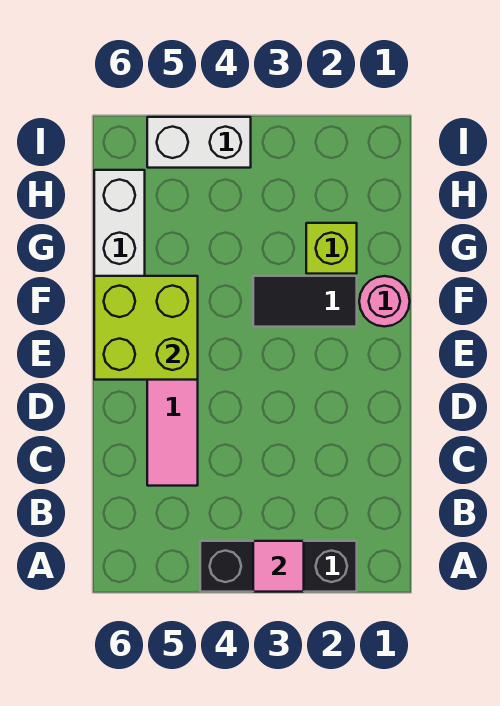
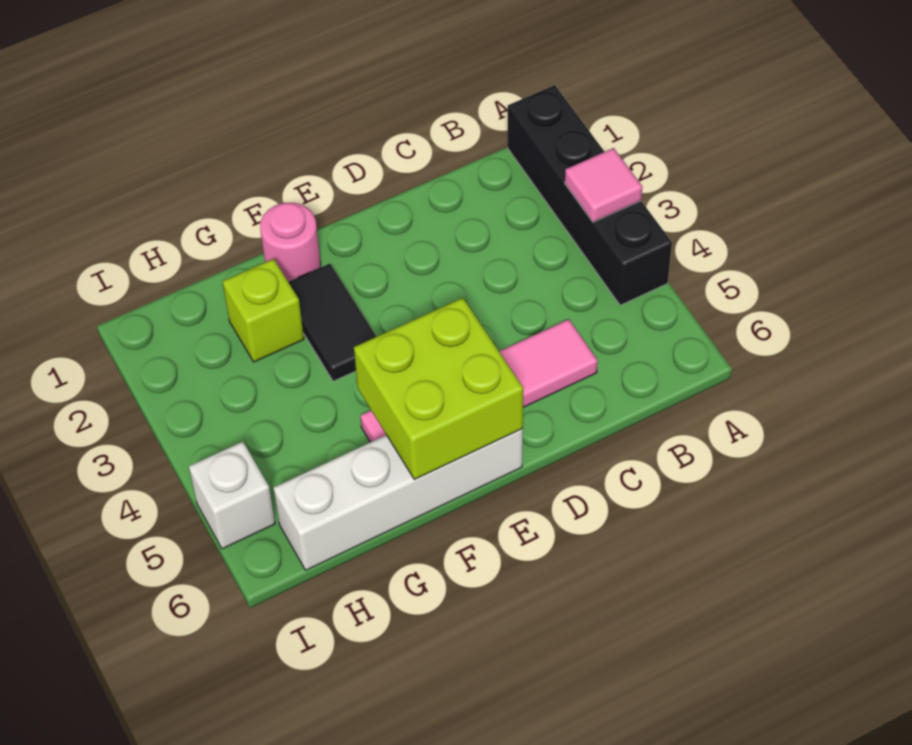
black brick A2:A4 level 1 -> black brick A1:A4 level 1
white brick I4:I5 level 1 -> white brick I5 level 1

